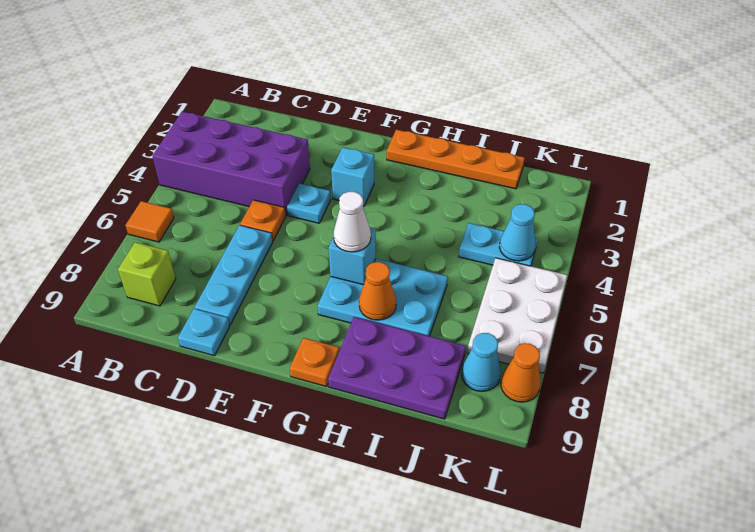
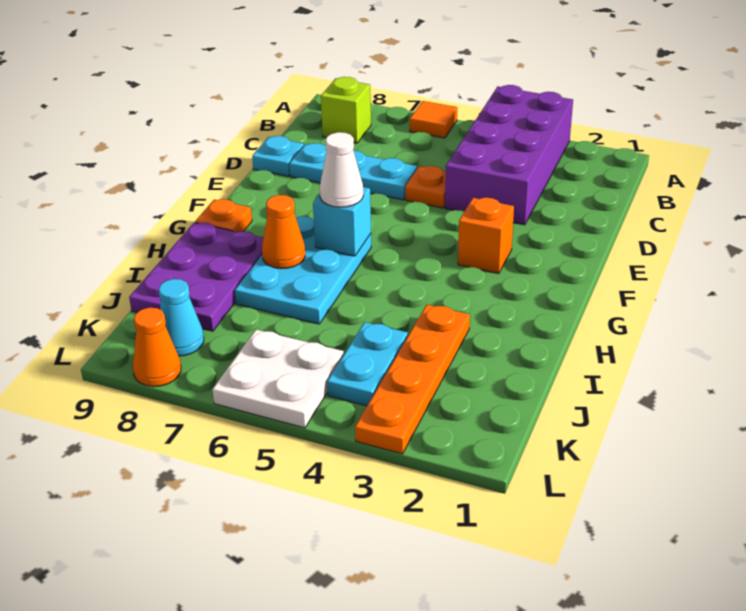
cyan plate E4 level 1 -> none
cyan brick F3 level 1 -> orange brick F3 level 1
orange plate G1:J1 level 1 -> orange plate I3:L3 level 1
cyan cone K4 level 2 -> none
white plate K5:L7 level 1 -> white plate K5:L6 level 1

